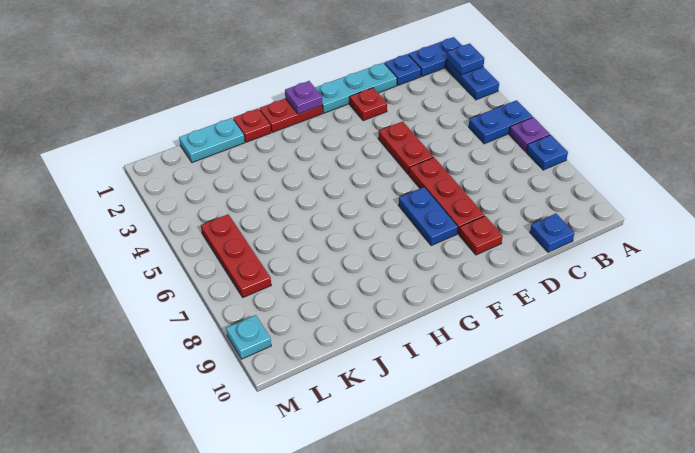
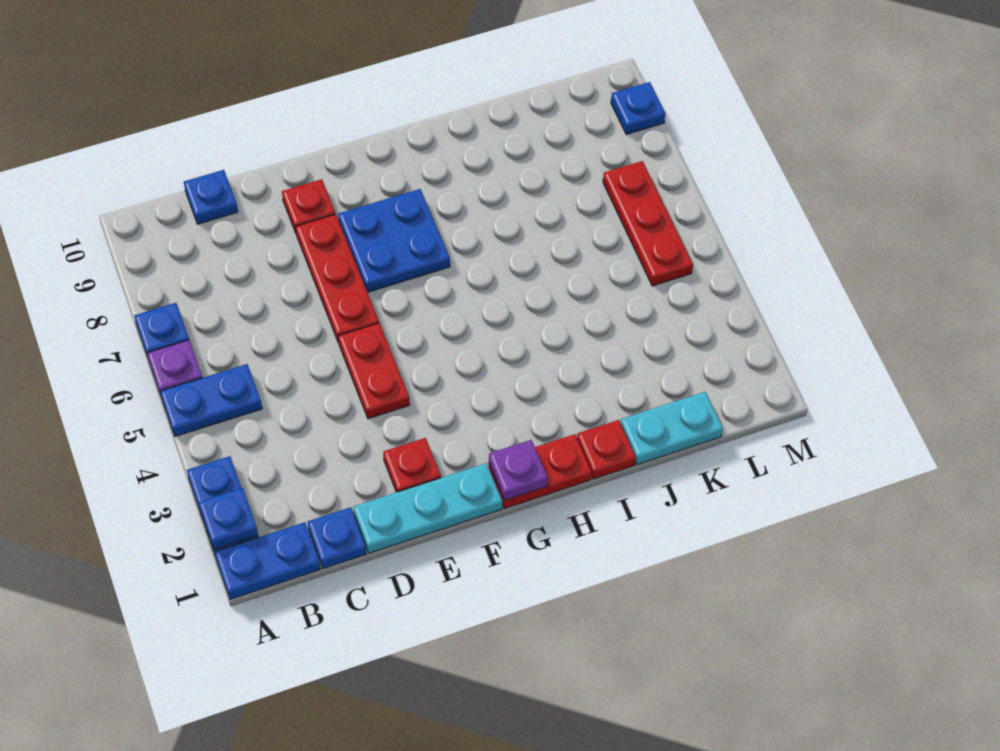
blue plate F7:F8 level 1 -> blue plate F7:G8 level 1
cyan plate M9 level 1 -> blue plate M9 level 1

